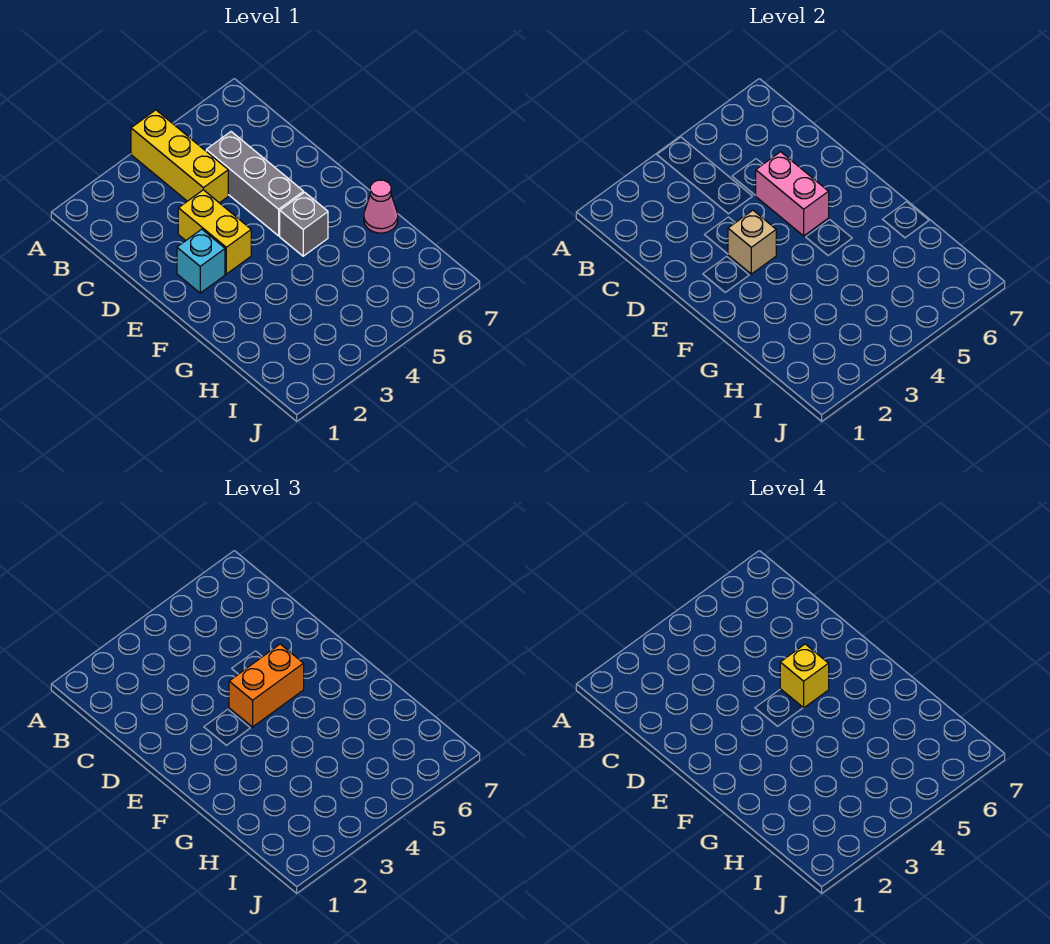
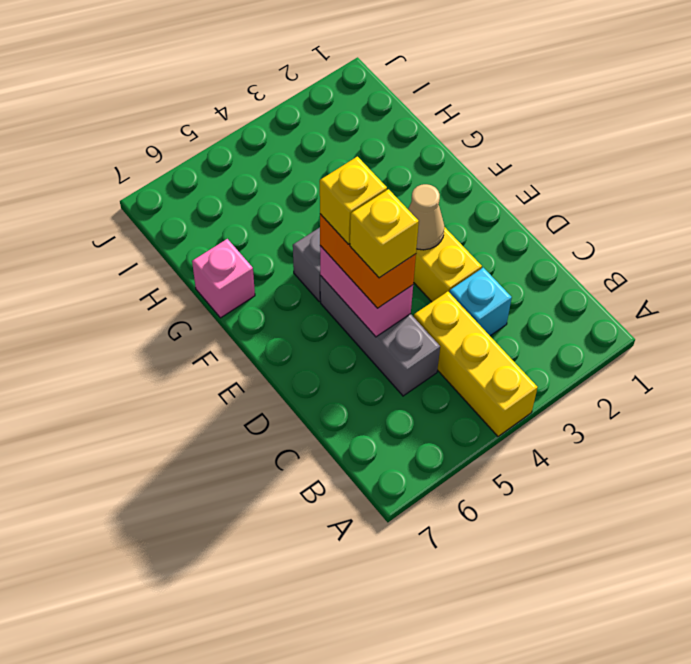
none -> yellow brick D5 level 4
cyan brick E2 level 1 -> cyan brick C3 level 1
tan brick E3 level 2 -> tan cone E3 level 2
orange brick E4:E5 level 3 -> orange brick D5:E5 level 3
pink cone G7 level 1 -> pink brick G7 level 1

